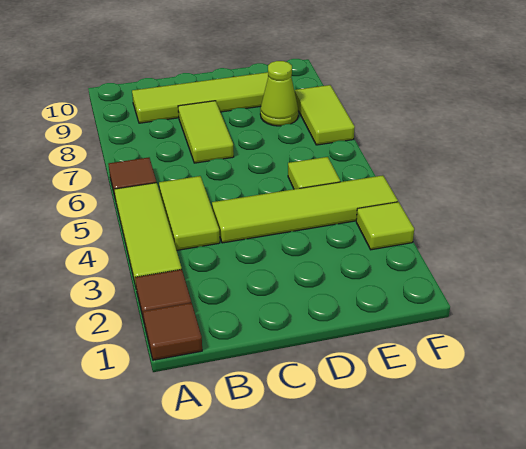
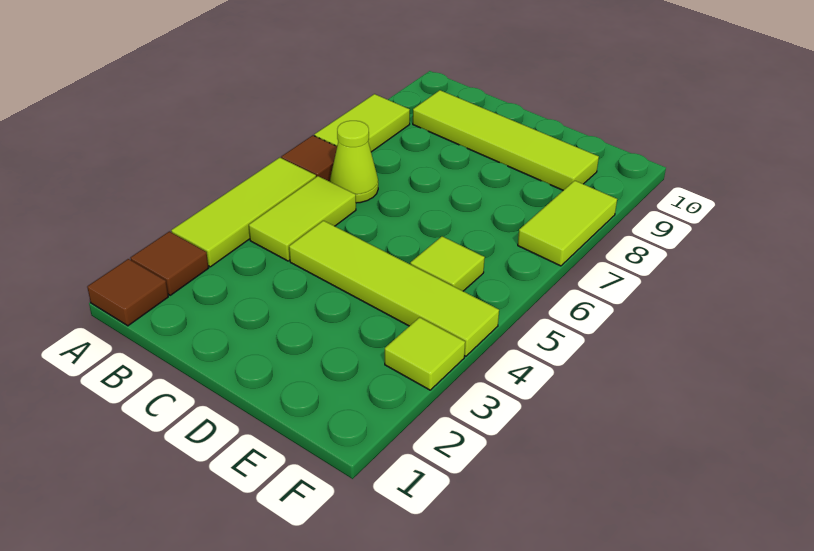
lime tile C7:C8 level 1 -> lime tile A7:A8 level 1
lime cone E8 level 1 -> lime cone B6 level 1

